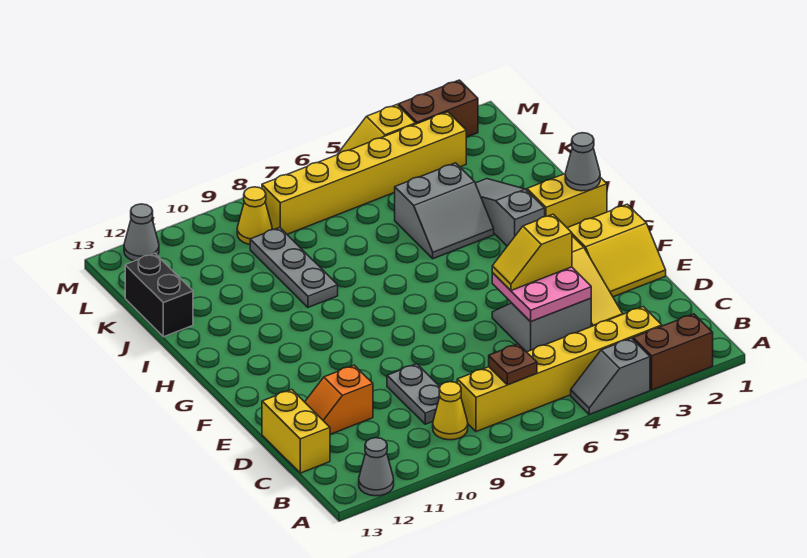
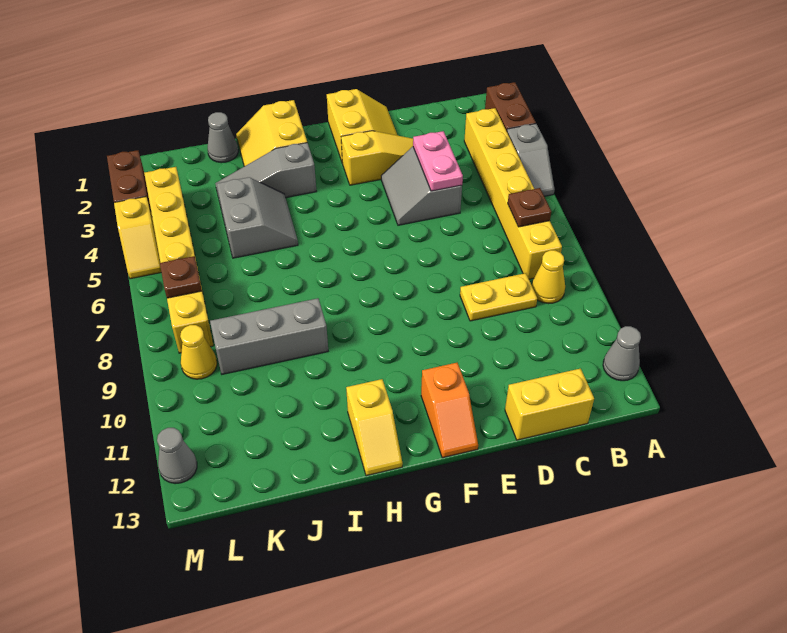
grey plate C9:D9 level 1 -> yellow plate C9:D9 level 1
pink plate D4:E5 level 2 -> pink plate D4:D5 level 2
orange slope D11:D12 level 1 top 11 -> orange slope F12:F13 level 1 top 12
yellow slope E4:E5 level 3 top 4 -> yellow slope H12:H13 level 1 top 12
grey cone H1 level 2 -> grey cone J1 level 1
grey plate I9:K9 level 1 -> grey brick I9:K9 level 1
black brick J13:K13 level 1 -> none
none -> brown plate L7 level 2

